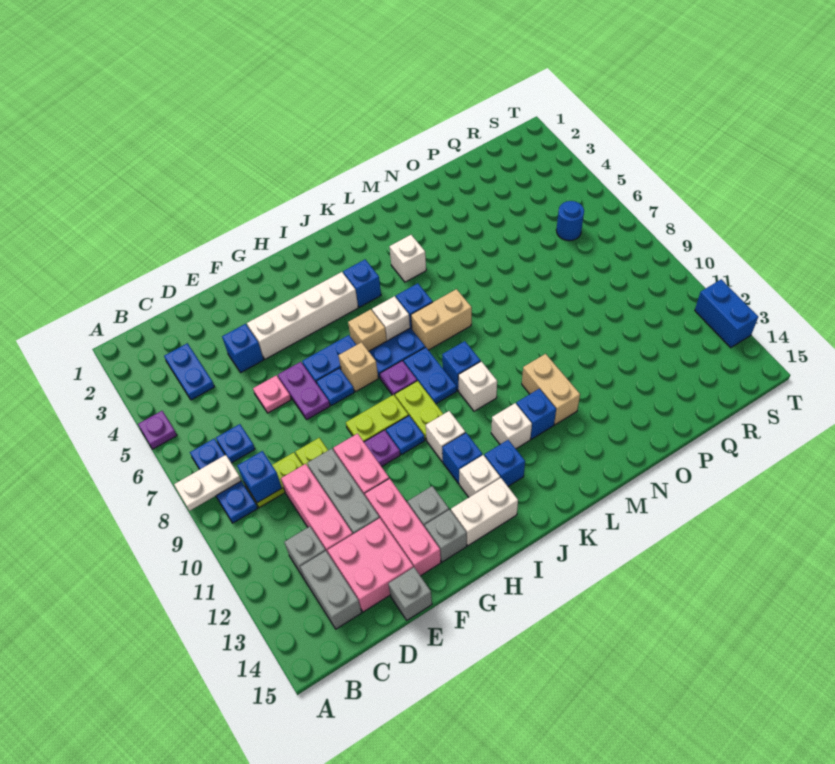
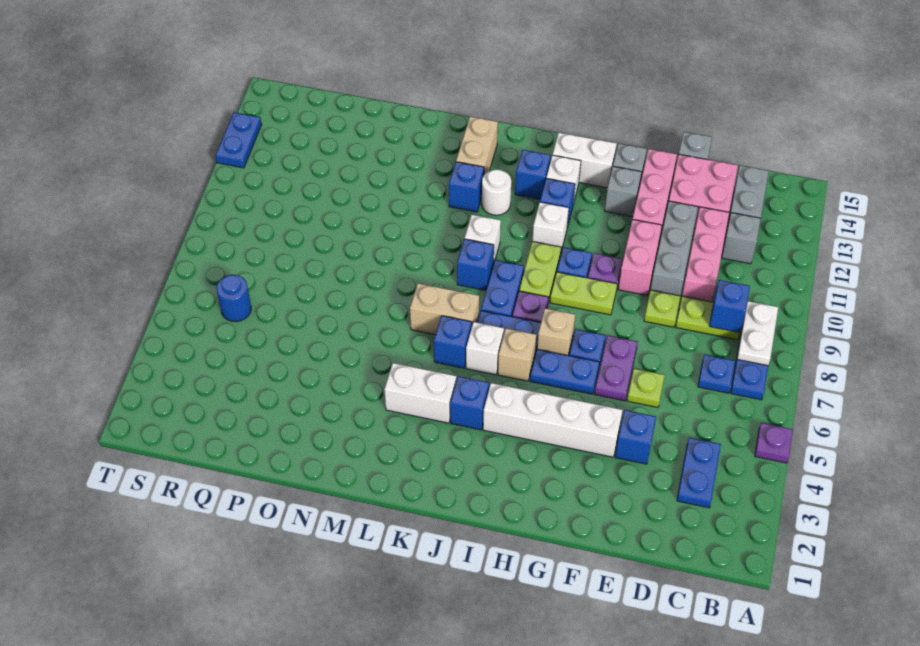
white plate A8:B8 level 2 -> white plate B8:B9 level 2
pink plate E6 level 1 -> lime plate E6 level 1
white brick K12 level 1 -> white round brick K12 level 1
white brick L4 level 1 -> white brick K4:L4 level 1
tan brick M11:M12 level 1 -> tan brick L13:L14 level 1
blue brick T12:T13 level 1 -> blue plate T12:T13 level 1

